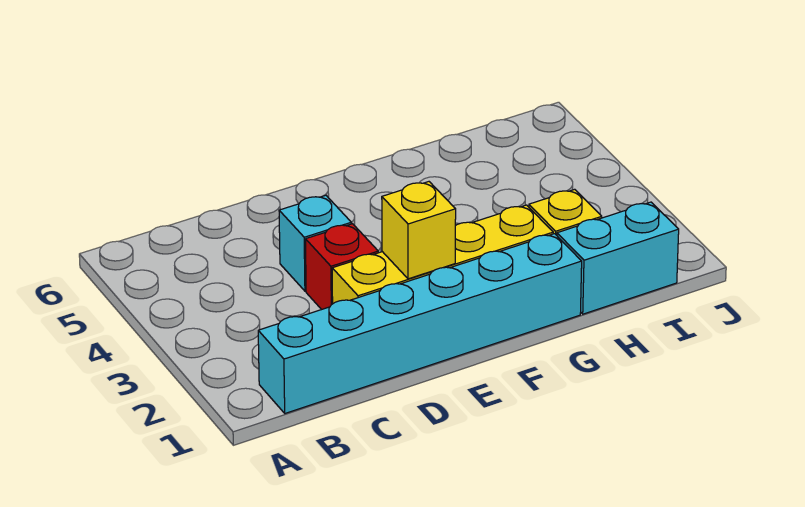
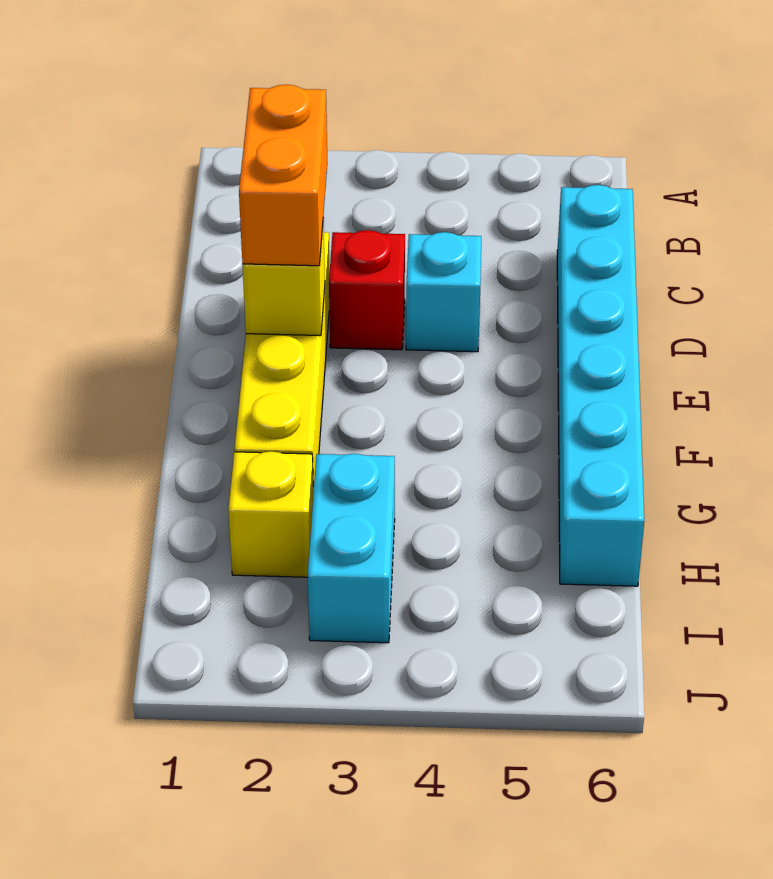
cyan brick B1:G1 level 1 -> cyan brick C6:H6 level 1
none -> orange brick D2:E2 level 3
cyan brick H1:I1 level 1 -> cyan brick H3:I3 level 1

